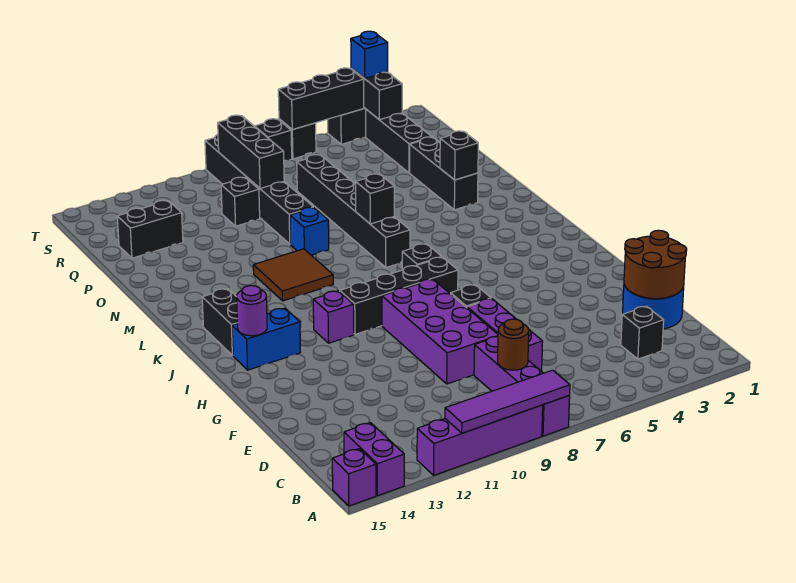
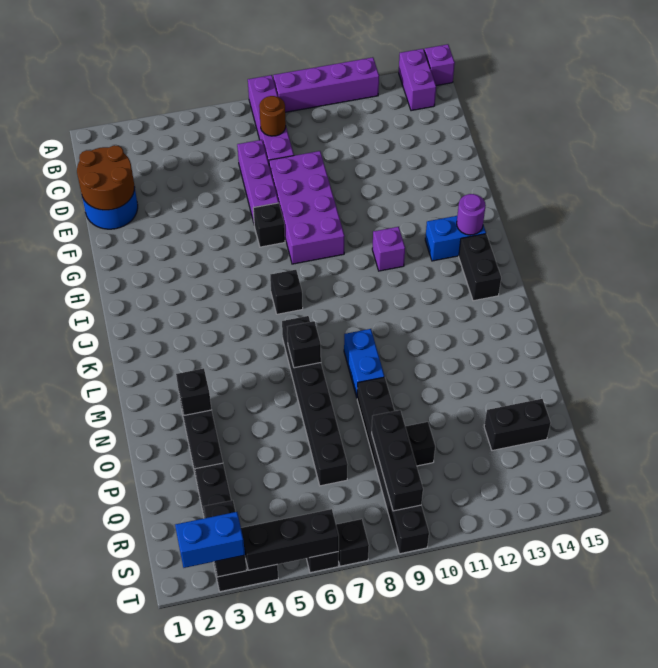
purple tile A8:A11 level 2 -> none
black brick C3 level 1 -> none
black brick I7:I10 level 1 -> none
brown tile L10:M11 level 1 -> none
blue brick N9 level 1 -> blue brick M9:N9 level 1
blue brick T3 level 3 -> blue brick T2:T3 level 3

